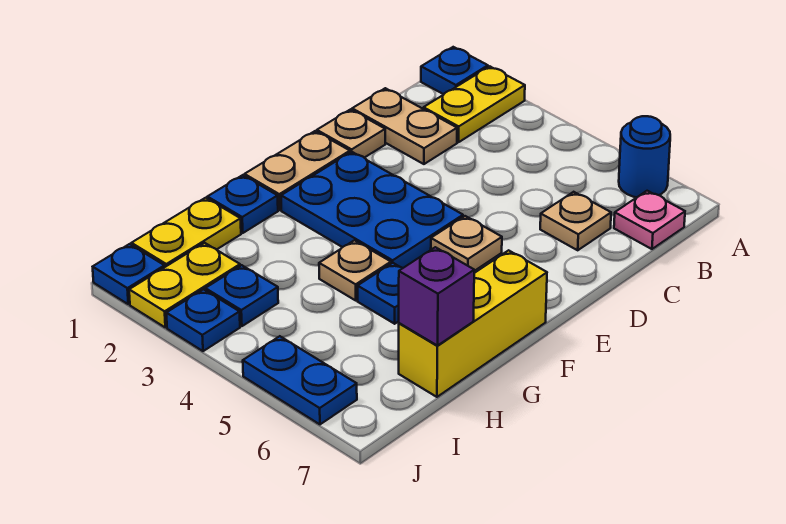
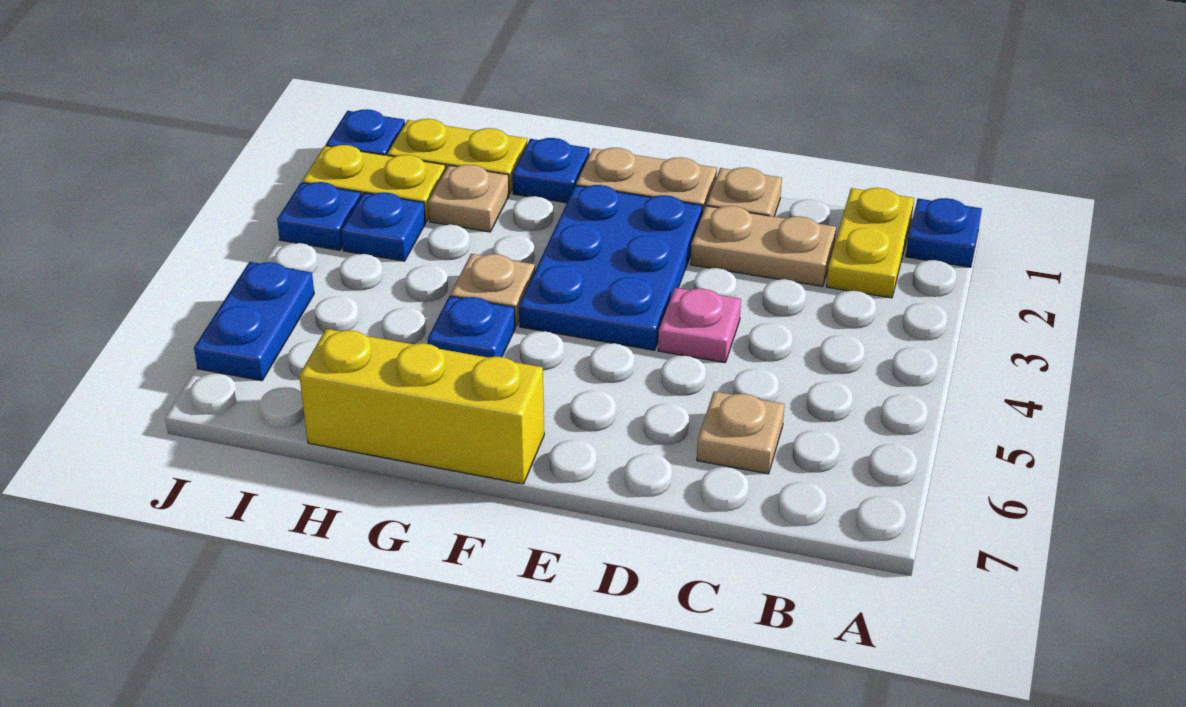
yellow plate A2:B2 level 1 -> yellow plate B1:B2 level 1
blue round brick A6 level 1 -> none
pink plate B7 level 1 -> pink plate D4 level 1
tan plate C1:C2 level 1 -> tan plate C2:D2 level 1
tan plate E5 level 1 -> tan plate H2 level 1
purple brick H7 level 2 -> none

